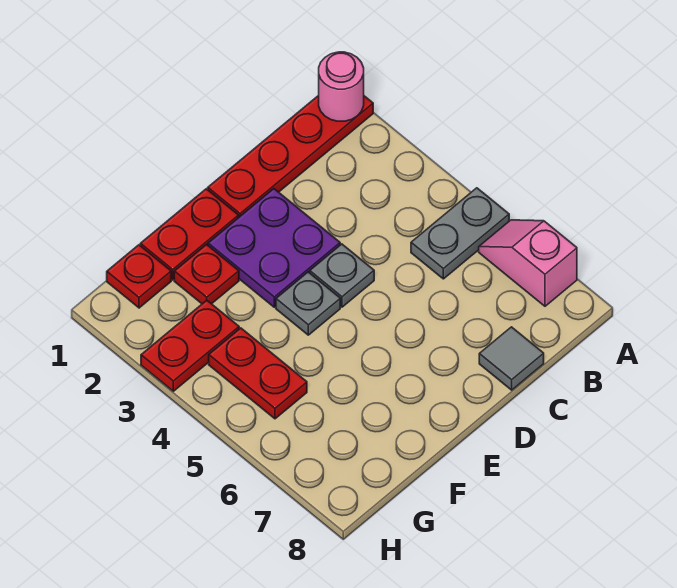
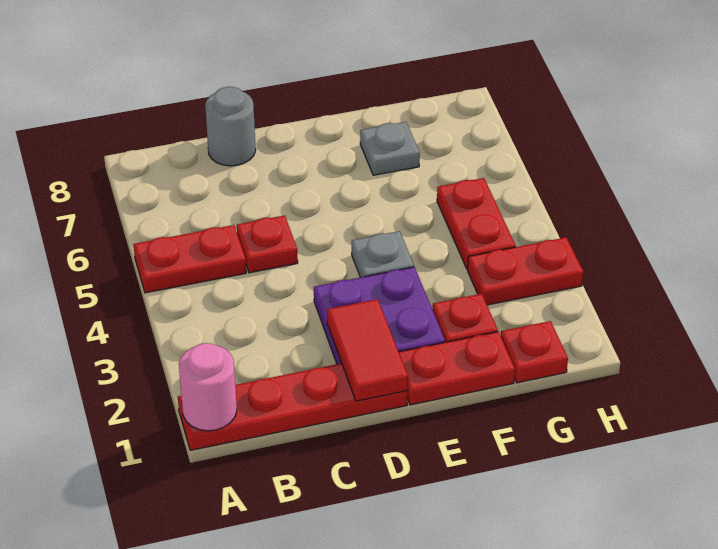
grey plate A5:B5 level 1 -> red plate A5:B5 level 1
pink slope A6:A7 level 1 top 7 -> none
none -> red plate C5 level 1
grey tile C8 level 1 -> grey round brick C8 level 1
none -> red tile D1:D2 level 2
grey plate D4 level 1 -> grey plate F7 level 1

